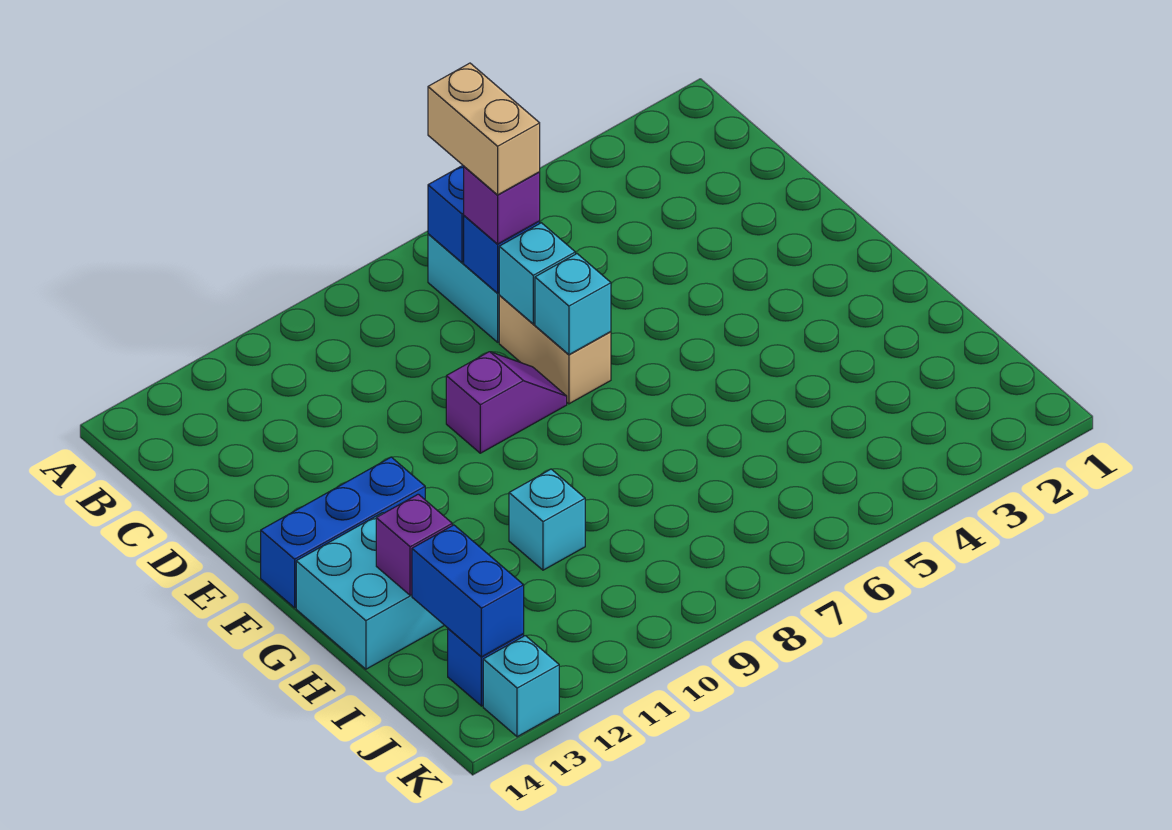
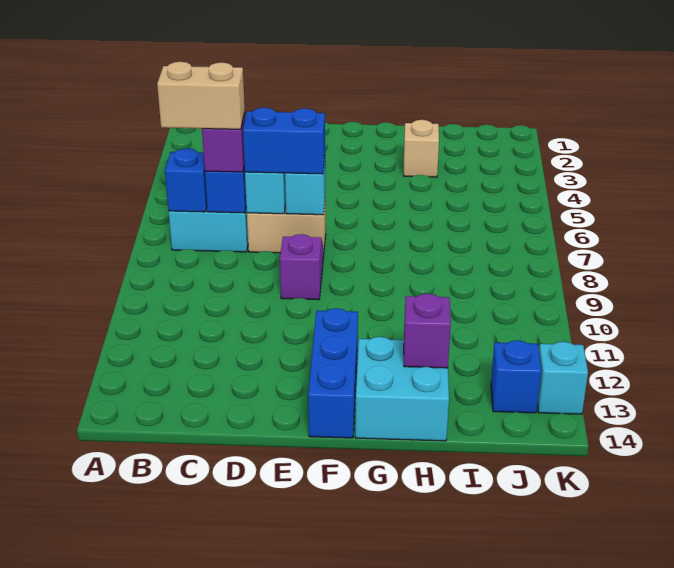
none -> tan brick H3 level 1
cyan brick H10 level 1 -> none
blue brick I13:J13 level 2 -> blue brick D7:E7 level 3

